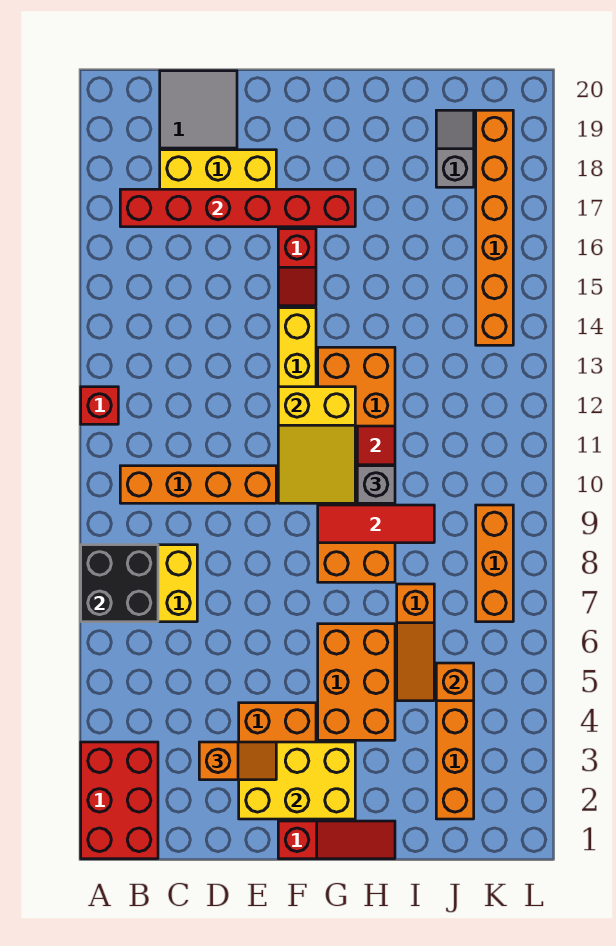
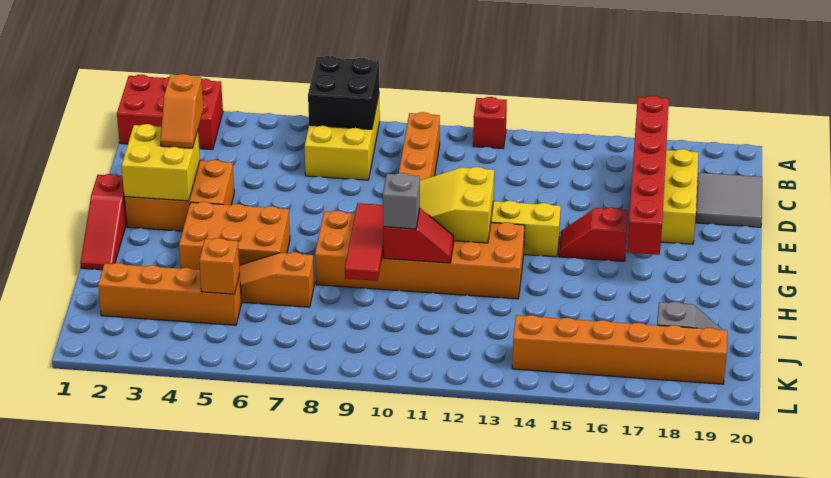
yellow brick E2:G3 level 2 -> yellow brick E2:F3 level 2
orange brick K7:K9 level 1 -> none

